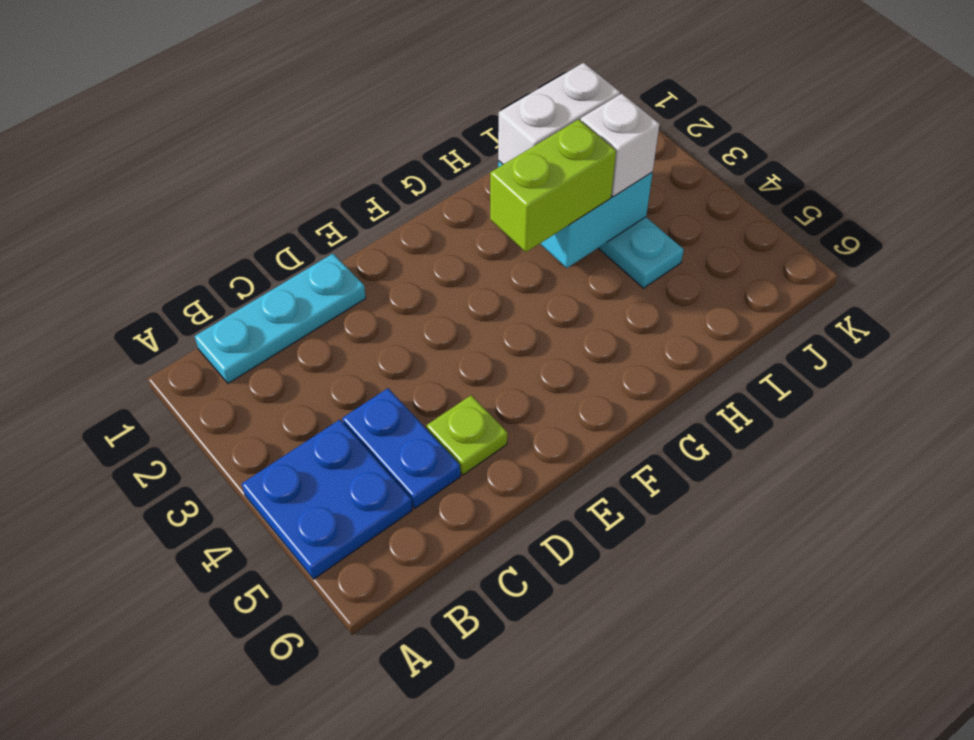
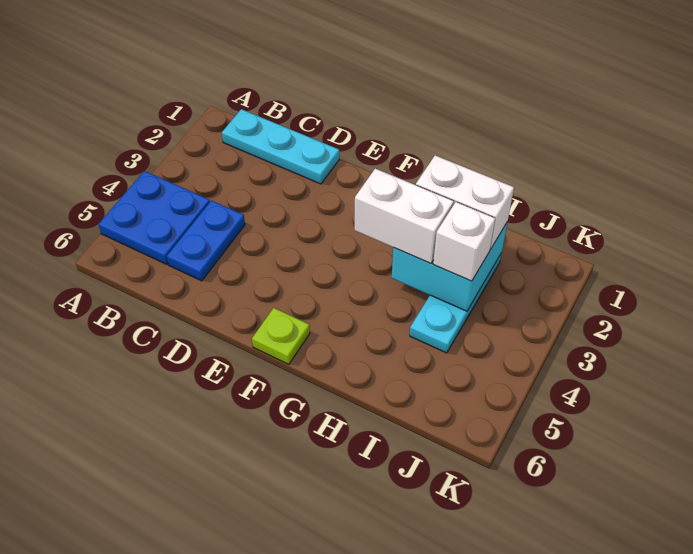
lime plate D5 level 1 -> lime plate F6 level 1
lime brick G3:H3 level 3 -> white brick G3:H3 level 3

